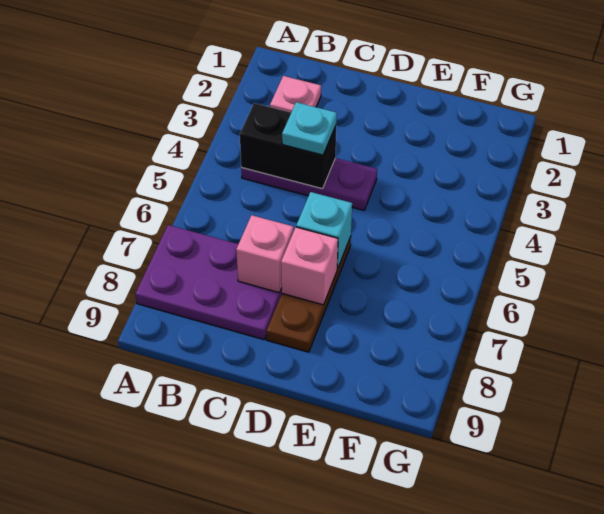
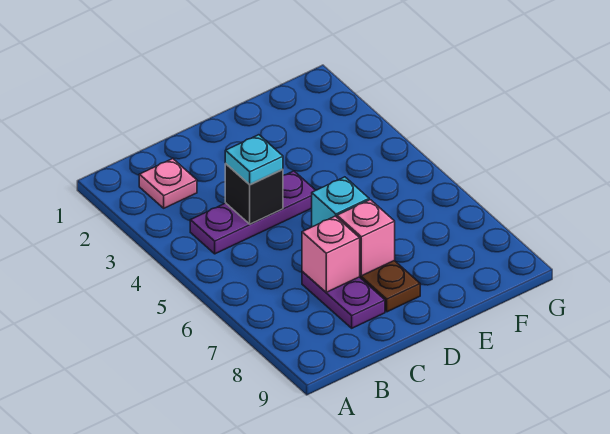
purple plate A7:C8 level 1 -> purple plate C7:C8 level 1
black brick B4:C4 level 2 -> black brick C4 level 2

